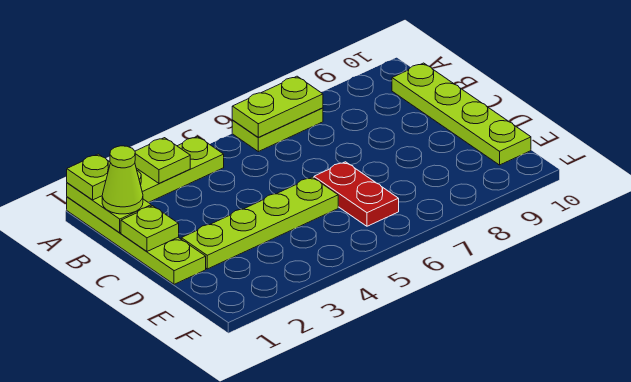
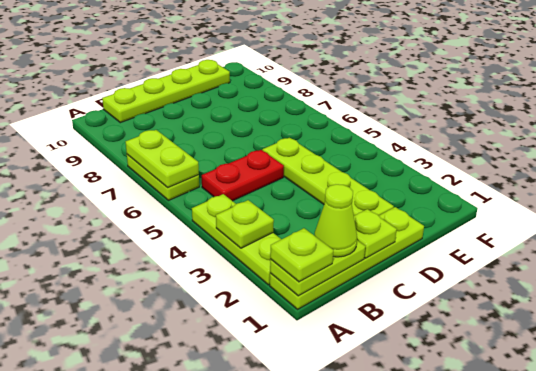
red plate D6:E6 level 1 -> red plate B5:C5 level 1

